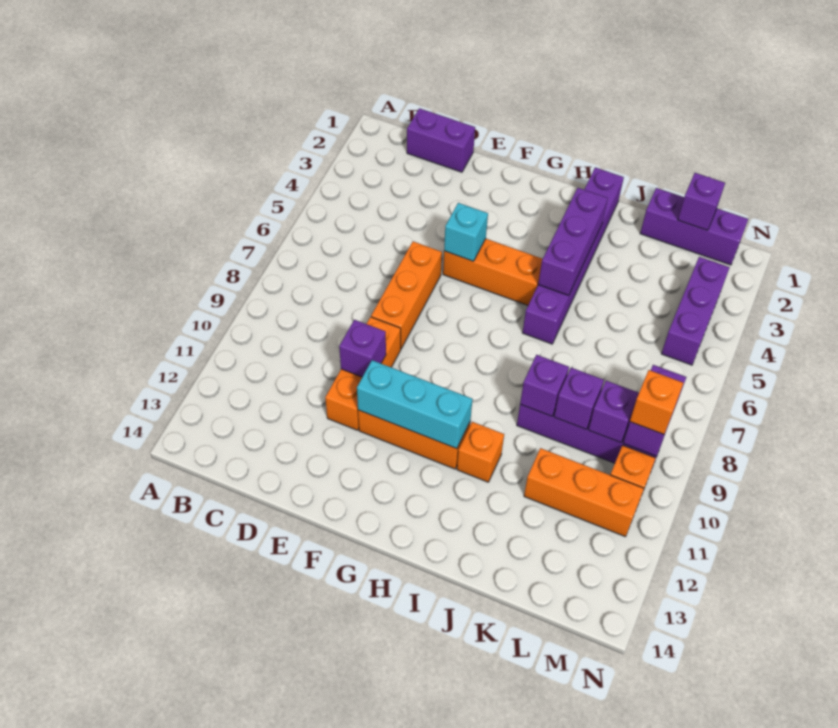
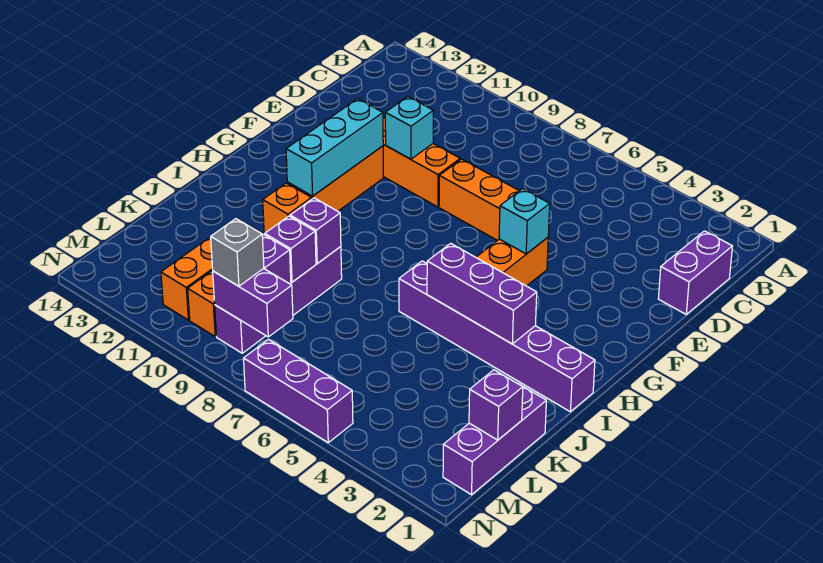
purple brick E10 level 2 -> cyan brick E10 level 2
purple brick M3:M5 level 1 -> purple brick N5:N7 level 1
orange brick M9 level 3 -> grey brick M9 level 3

